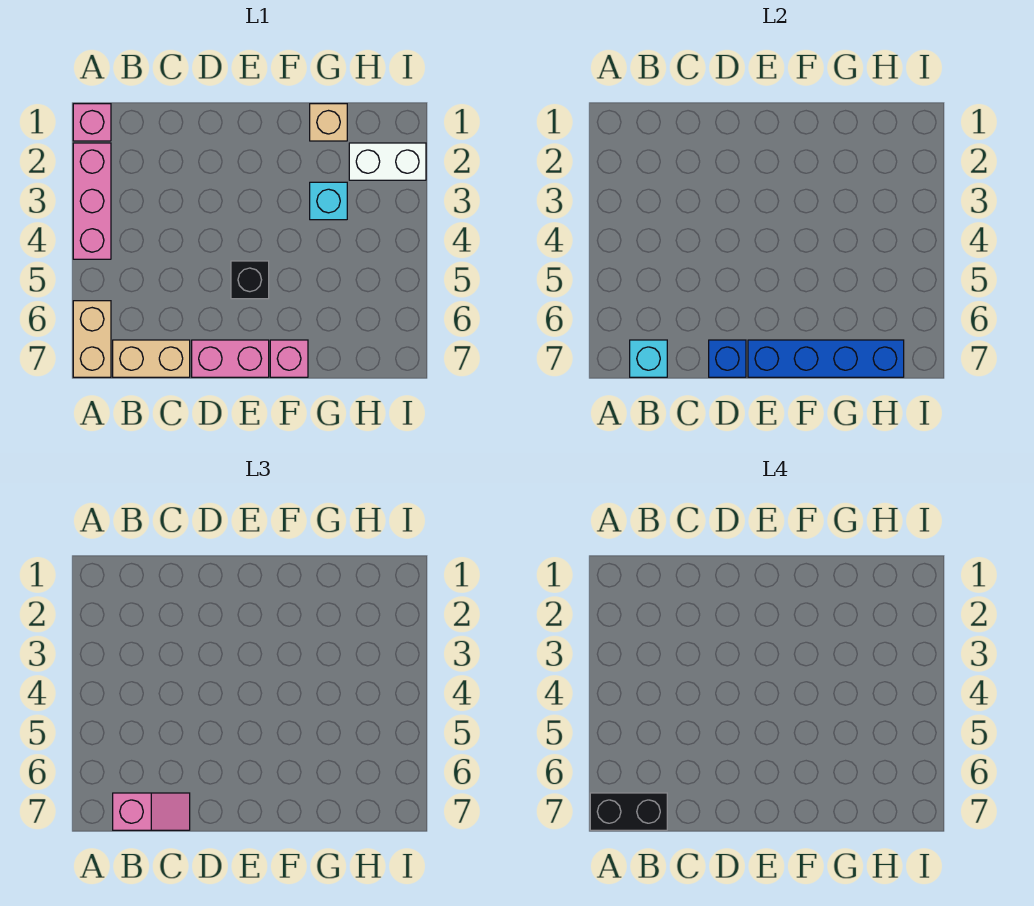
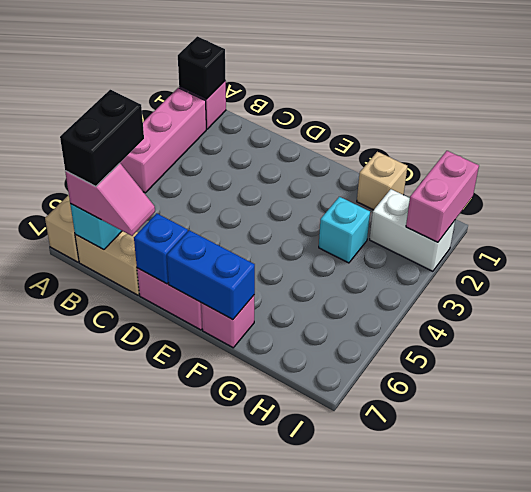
black brick A7:B7 level 4 -> black brick B6:B7 level 4
black brick E5 level 1 -> black brick A1 level 2
blue brick E7:H7 level 2 -> blue brick E7:F7 level 2
none -> pink brick I1:I2 level 2

